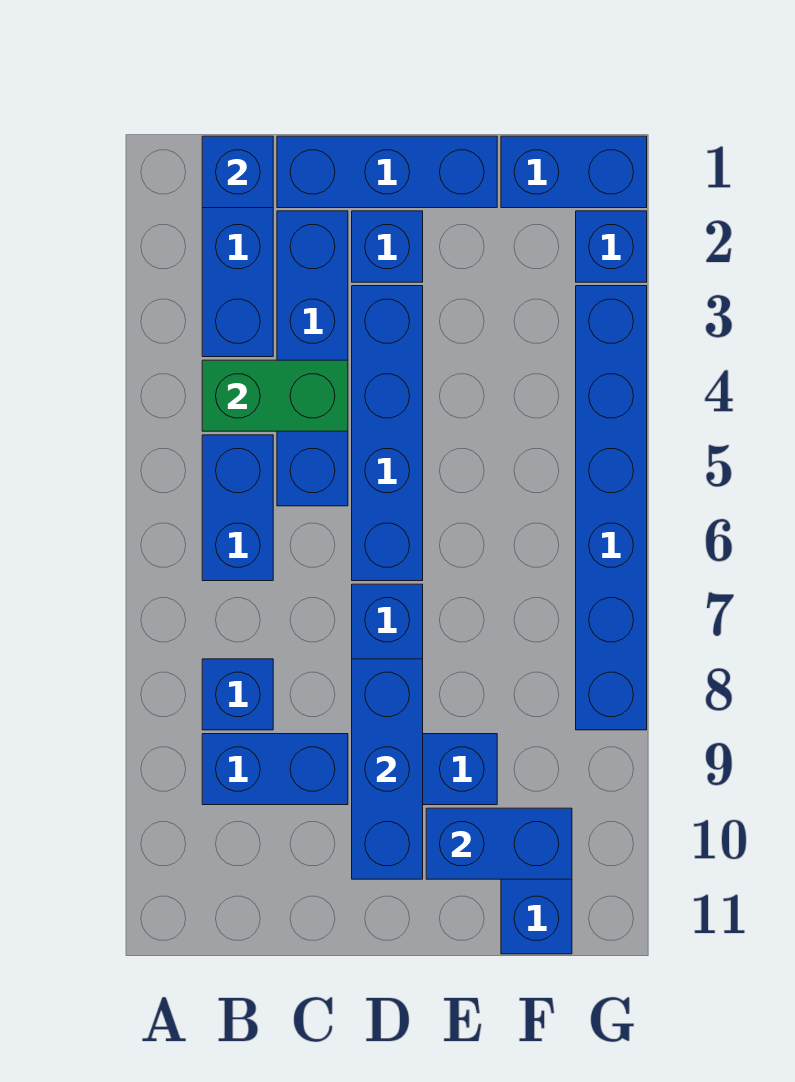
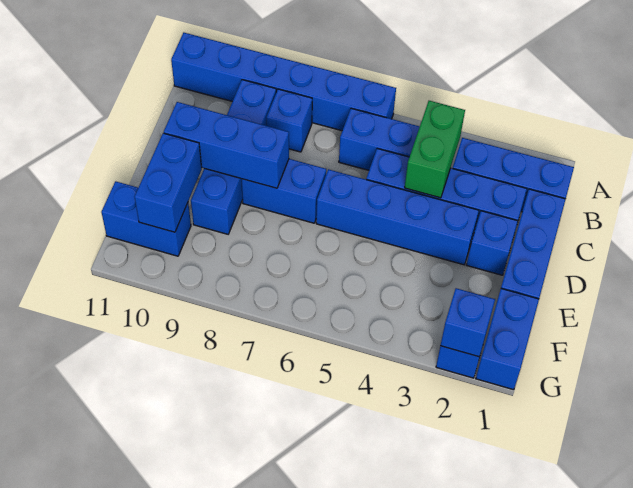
blue brick B1 level 2 -> blue brick G2 level 2
blue brick G3:G8 level 1 -> blue brick A6:A11 level 1

